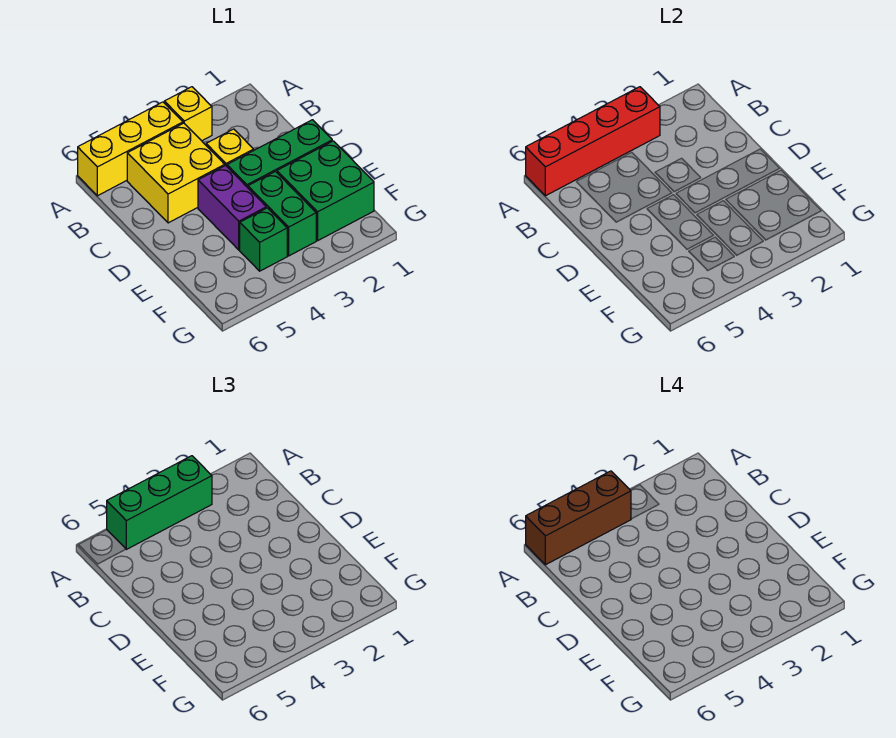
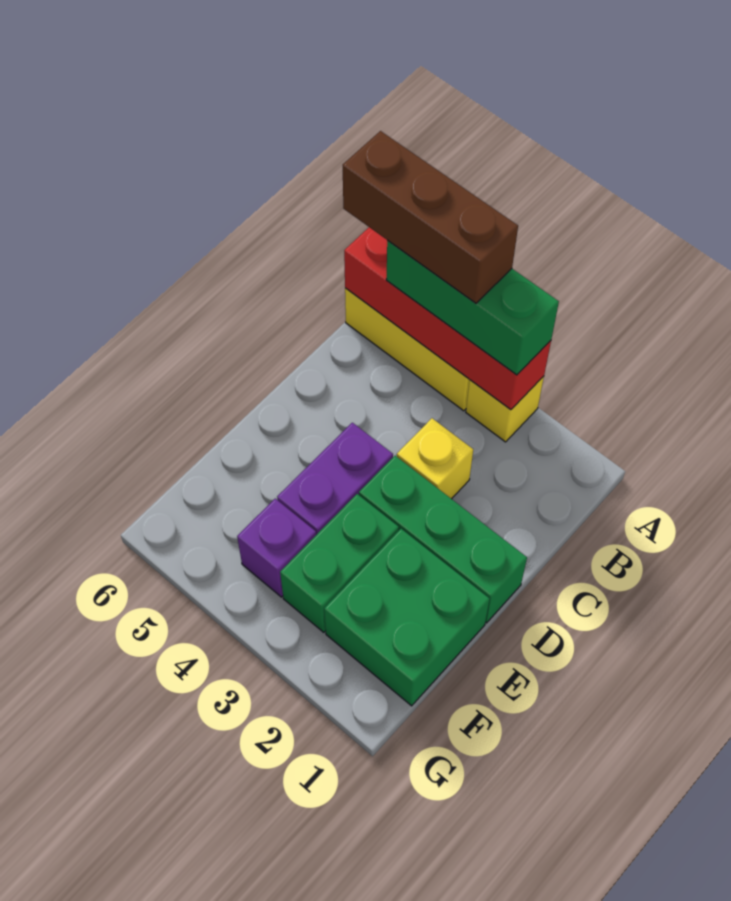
yellow brick B4:C5 level 1 -> none
green brick F4 level 1 -> purple brick F4 level 1

